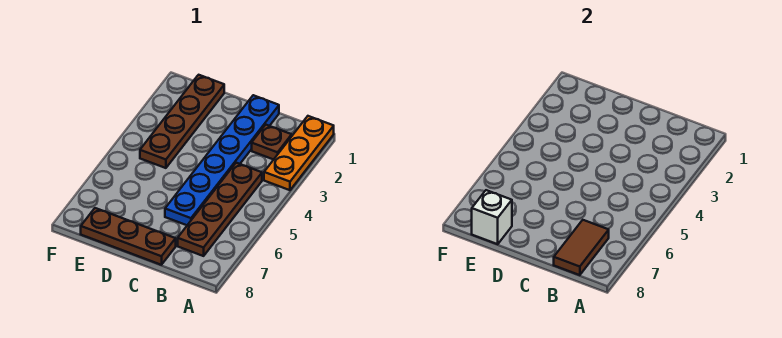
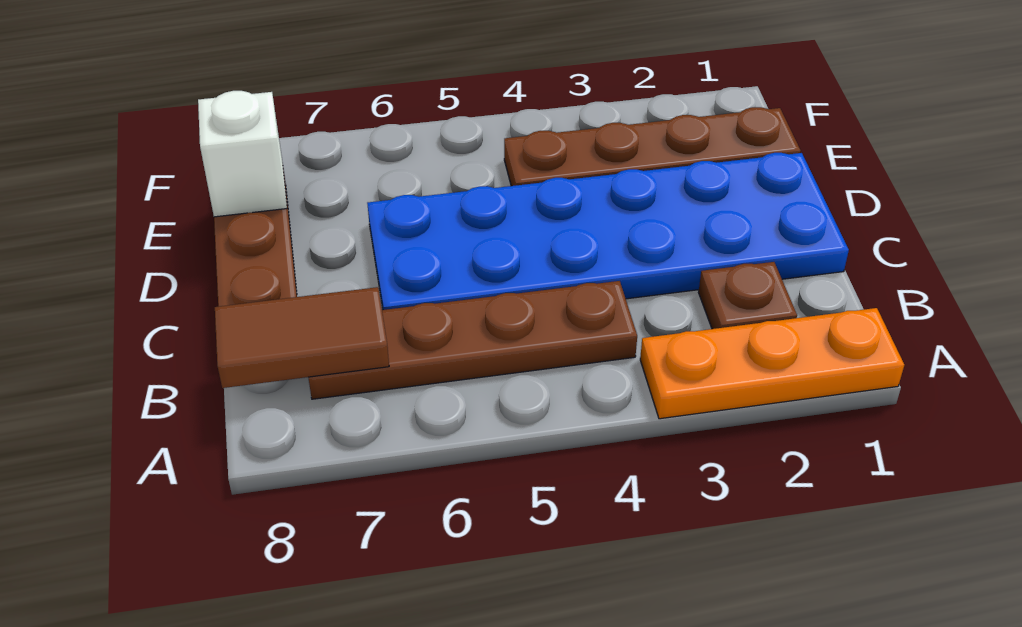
blue plate C1:C6 level 1 -> blue plate C1:D6 level 1

